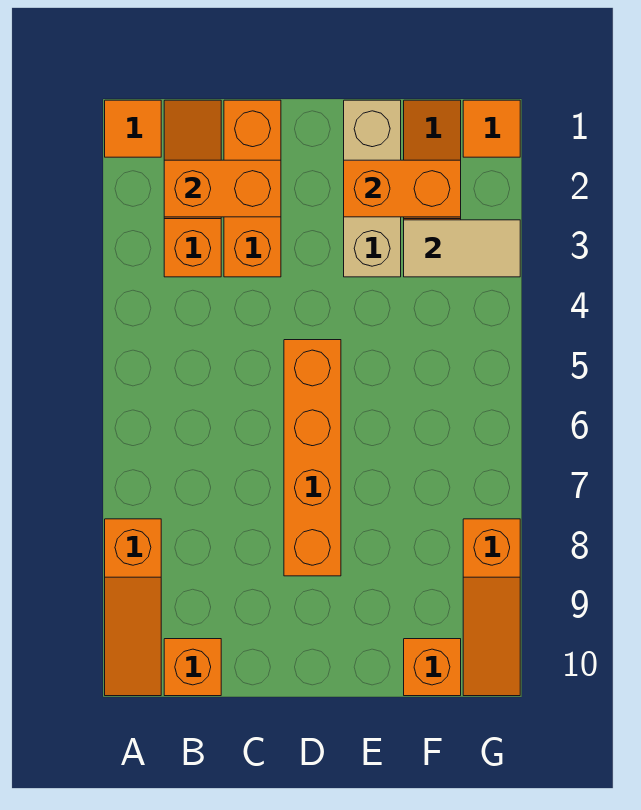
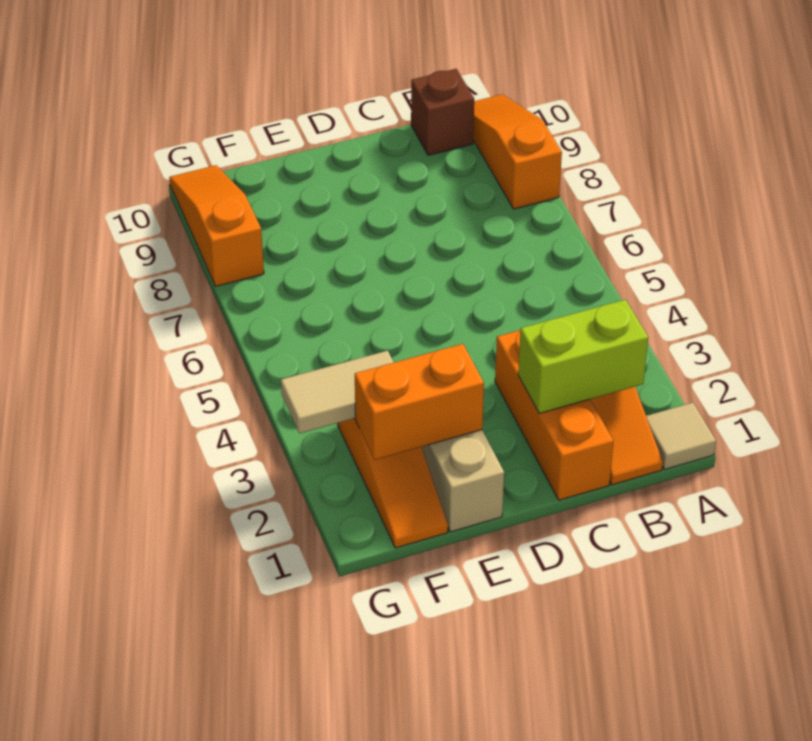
orange tile A1 level 1 -> tan tile A1 level 1
orange brick B2:C2 level 2 -> lime brick B2:C2 level 2
orange brick B10 level 1 -> brown brick B10 level 1
orange brick D5:D8 level 1 -> none
orange brick F10 level 1 -> none
orange tile G1 level 1 -> none

